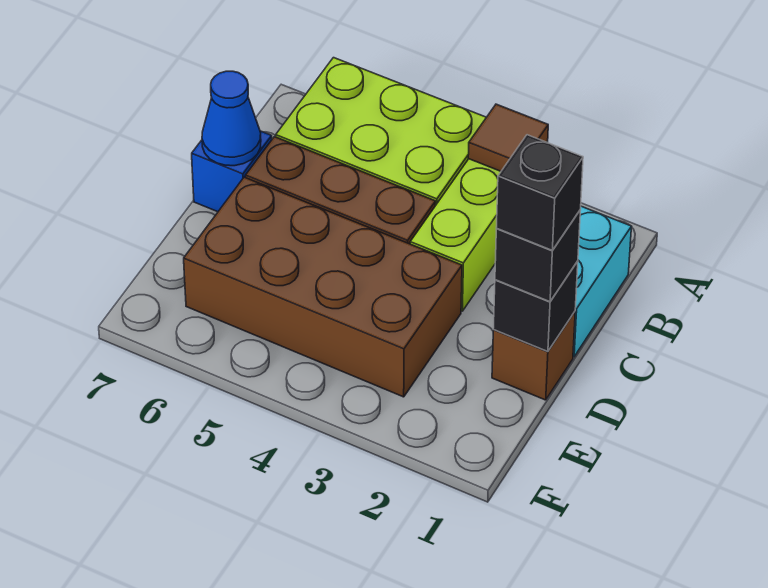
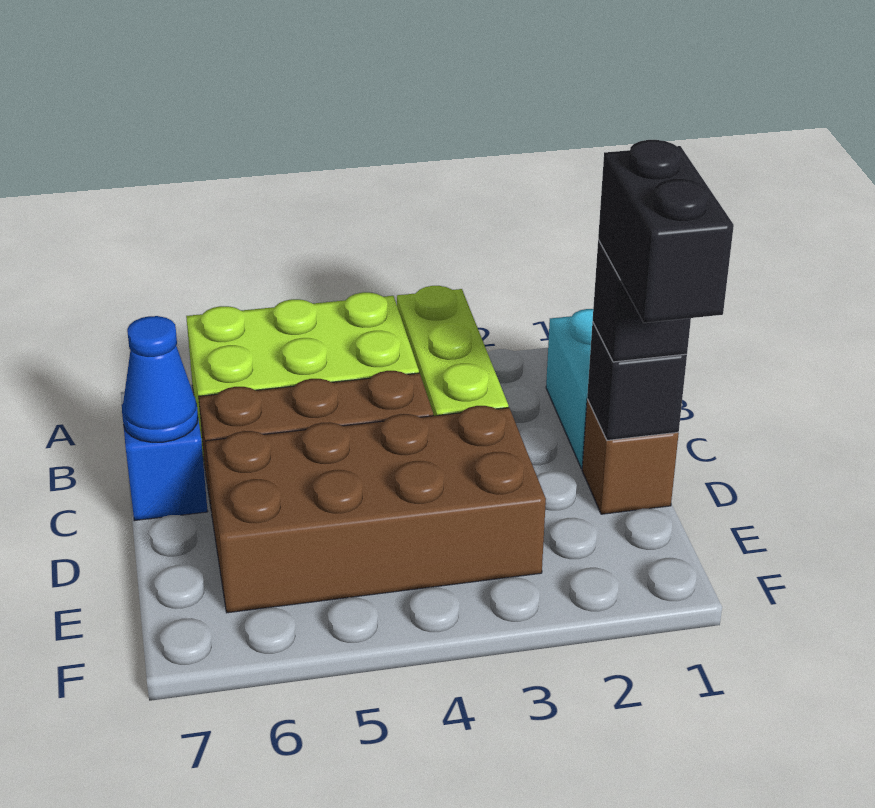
brown tile A3 level 2 -> none
black brick D1 level 4 -> black brick D1:E1 level 4

